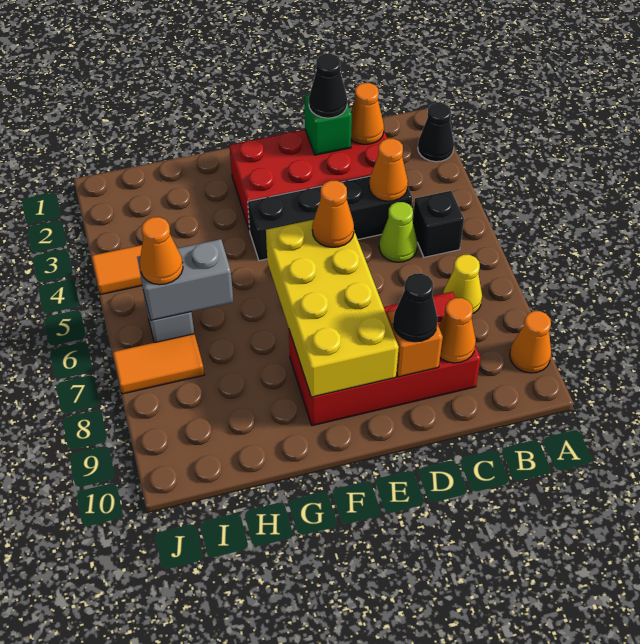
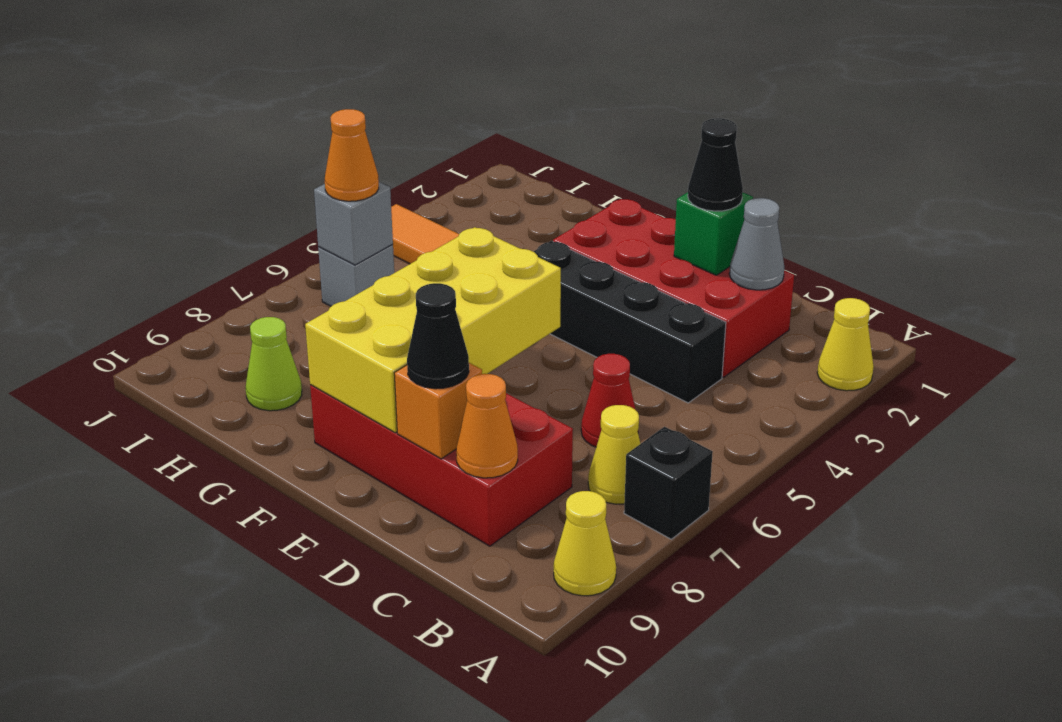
black cone A2 level 1 -> yellow cone A2 level 1
orange cone A9 level 1 -> yellow cone A9 level 1
black brick B5 level 1 -> black brick A7 level 1
orange cone C2 level 2 -> grey cone C2 level 2
orange cone C4 level 2 -> none
lime cone C5 level 1 -> lime cone H9 level 1
none -> red cone C6 level 1
orange cone E6 level 3 -> none
grey brick H6:I6 level 2 -> grey brick I6 level 2
orange tile I7:J7 level 1 -> none

